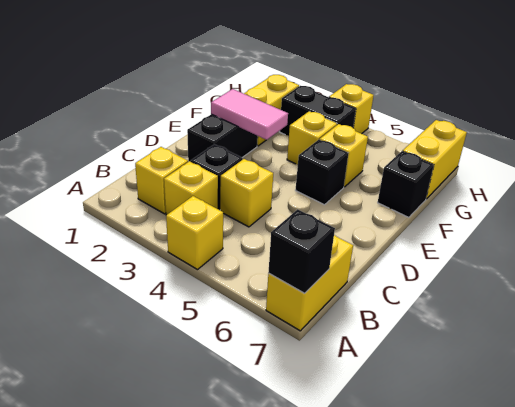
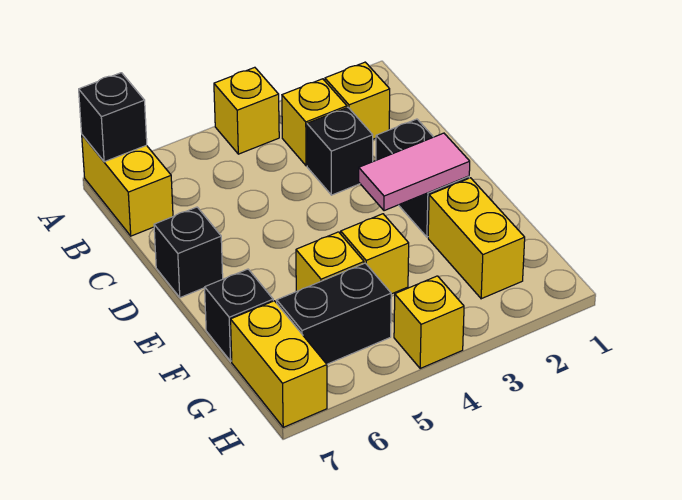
yellow brick C4 level 1 -> none
black brick E5 level 1 -> black brick D7 level 1
black brick G3:G4 level 1 -> black brick G5:G6 level 1

